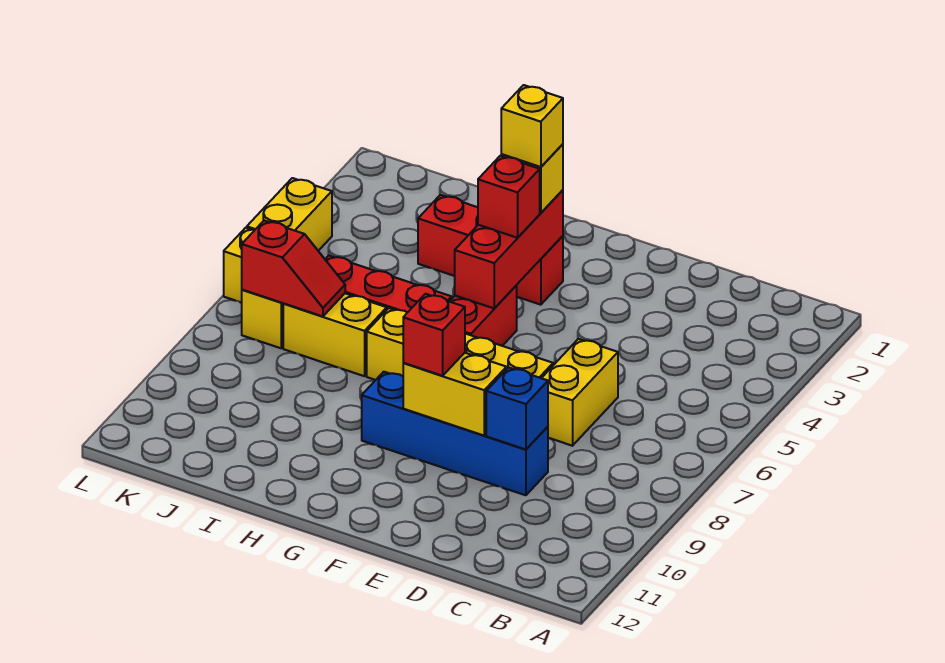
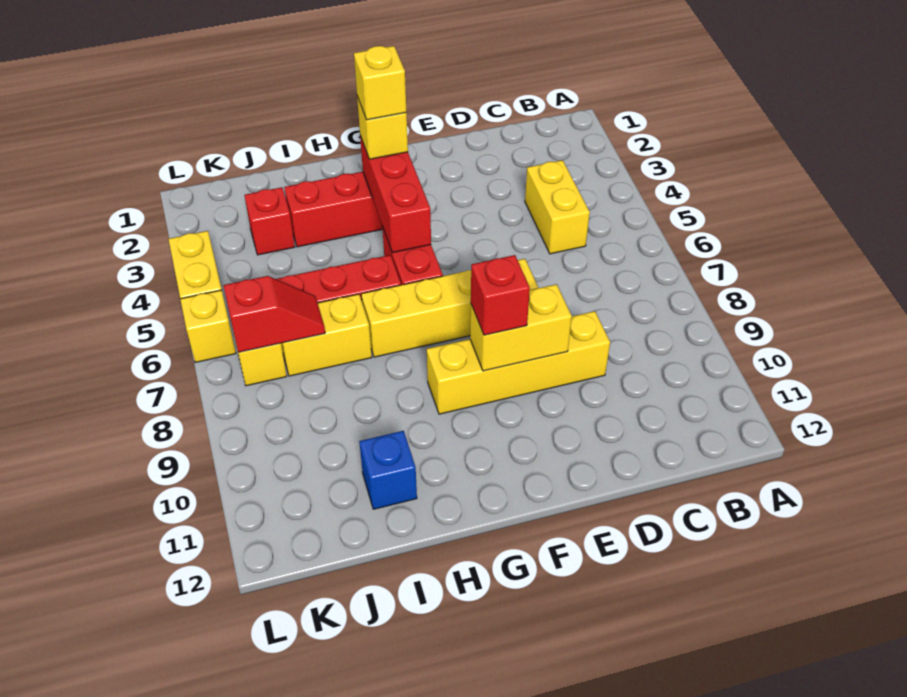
yellow brick D6:D7 level 1 -> yellow brick C4:C5 level 1
blue brick D9:G9 level 1 -> yellow brick D9:G9 level 1
blue brick D9 level 2 -> blue brick I11 level 1
red brick G4 level 3 -> red brick J3 level 1

